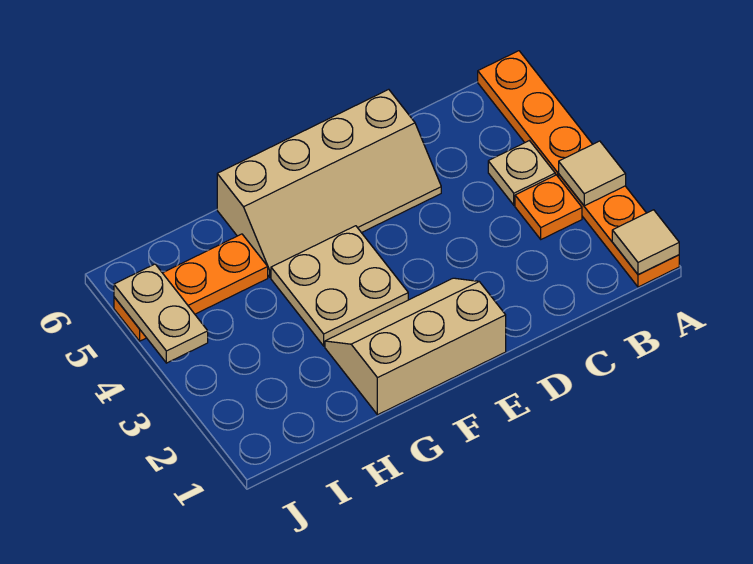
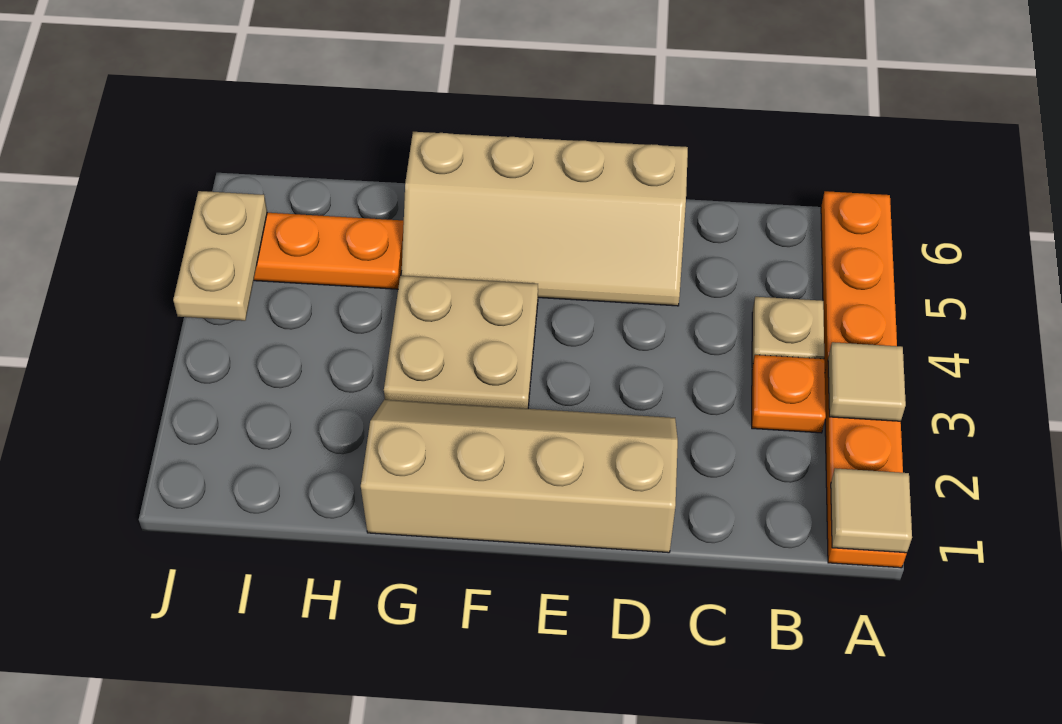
tan slope E1:G2 level 1 top 1 -> tan slope D1:G2 level 1 top 1

